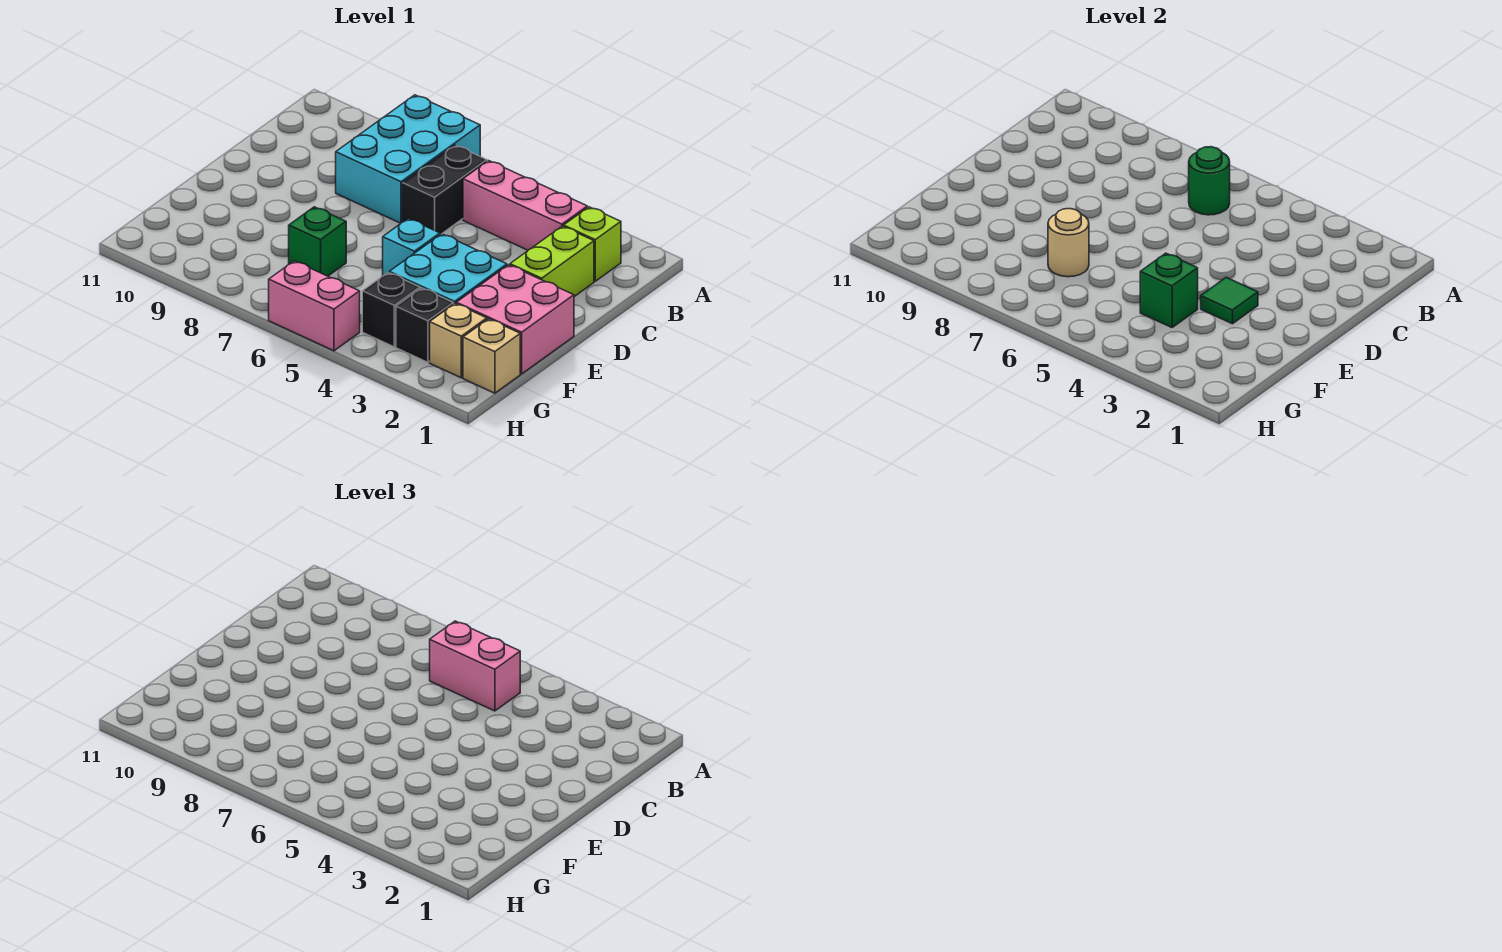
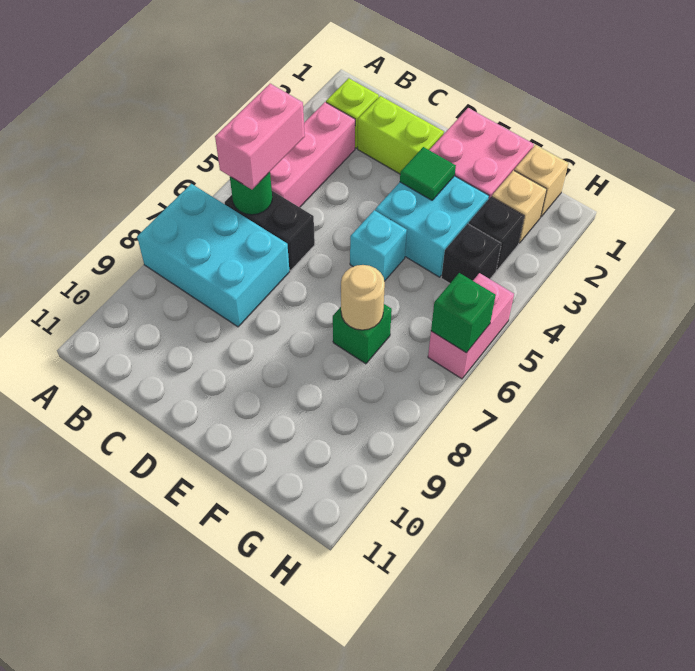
green brick F4 level 2 -> green brick H6 level 2

